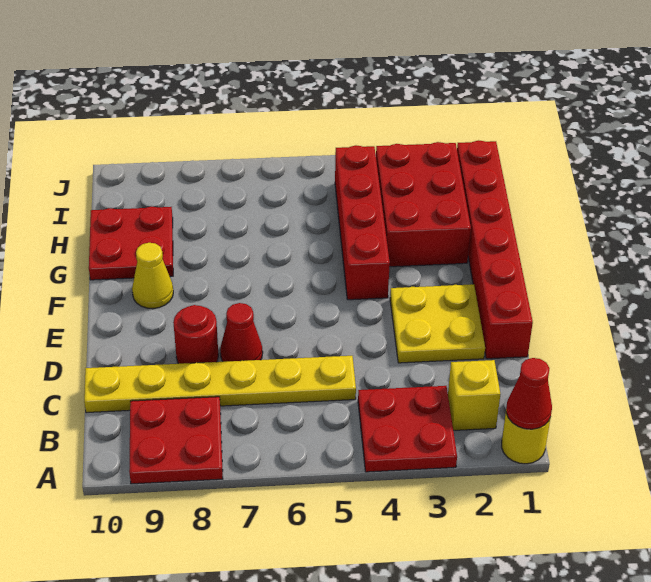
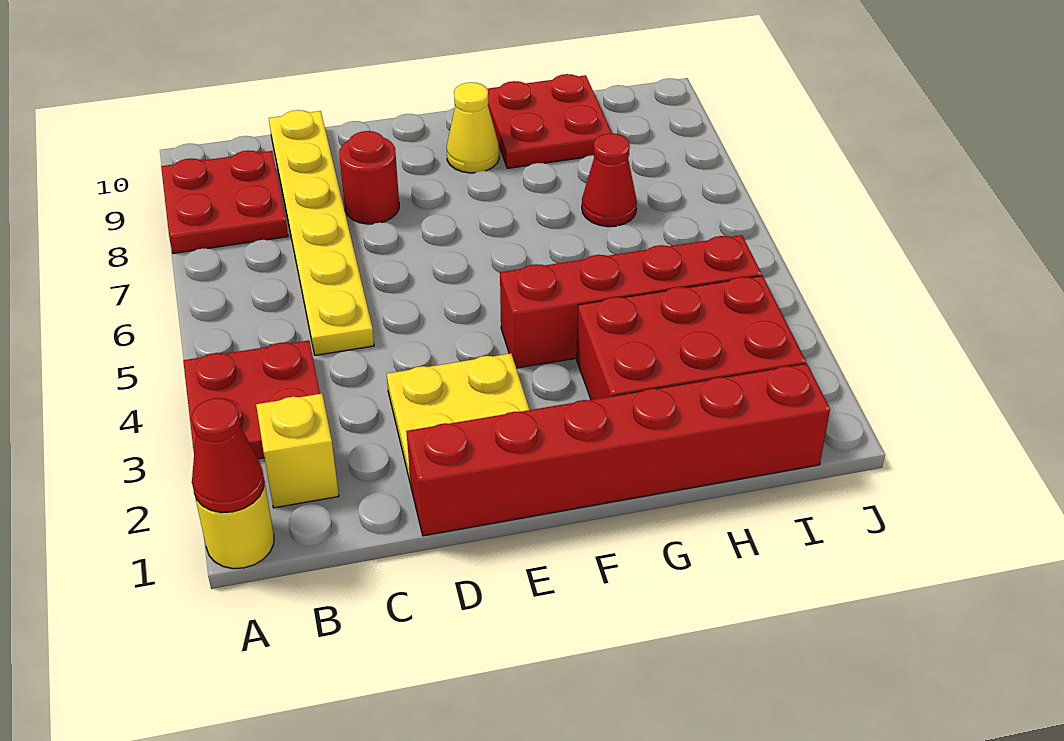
red cone D7 level 1 -> red cone H7 level 1

